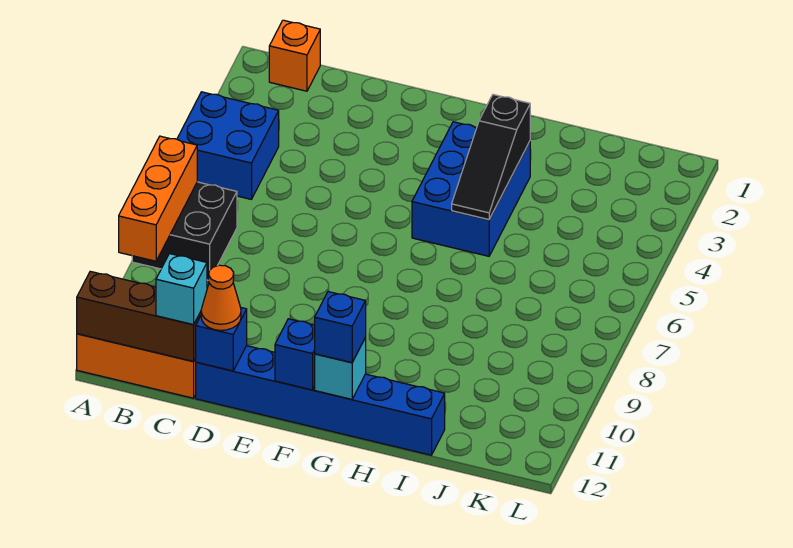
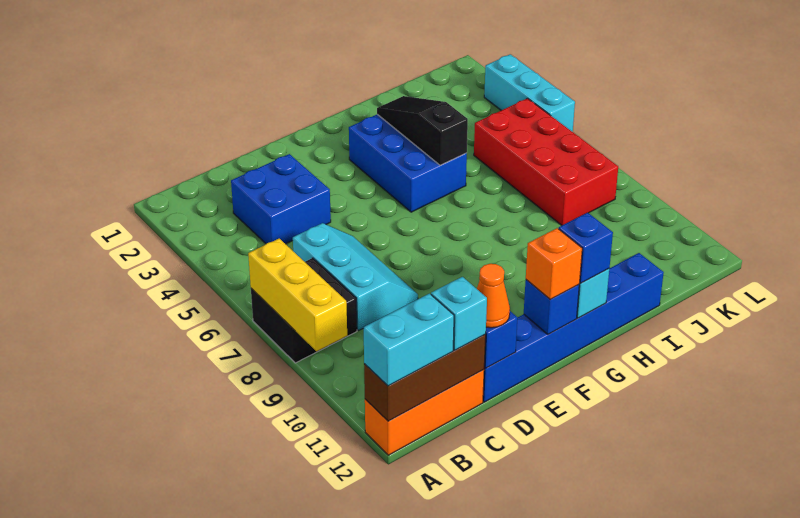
blue brick A4:B5 level 1 -> blue brick C3:D4 level 1
orange brick A7:A9 level 2 -> yellow brick A7:A9 level 2
none -> cyan brick A12:B12 level 3
orange brick B1 level 1 -> orange brick F12 level 3
none -> cyan slope C6:D8 level 1 top C
black slope H3:H5 level 2 top 3 -> black slope H3:H5 level 2 top 5
none -> red brick J5:K8 level 1
none -> cyan brick L3:L5 level 1

